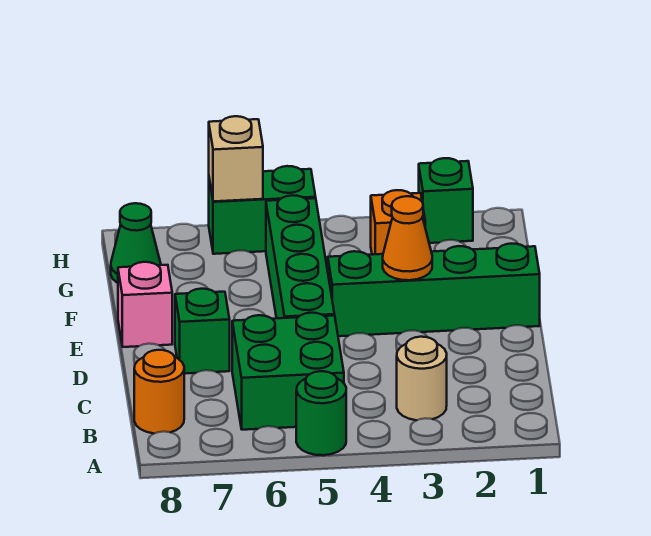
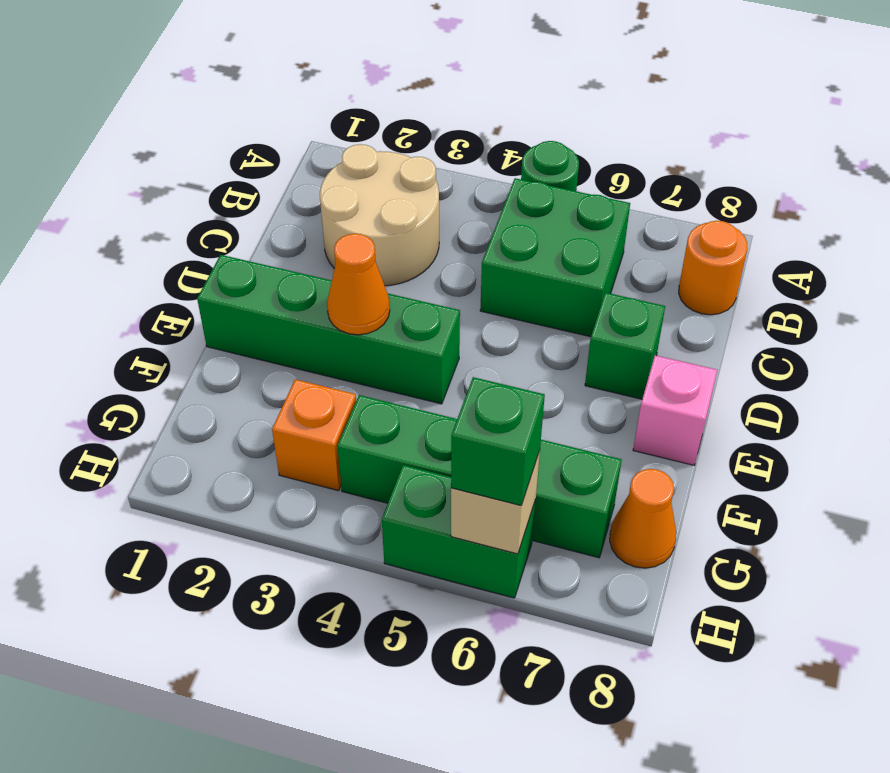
tan round brick B3 level 1 -> tan round brick B2:C3 level 1
green brick D5:G5 level 1 -> green brick G4:G7 level 1
green cone G8 level 1 -> orange cone G8 level 1
green brick H2 level 1 -> green brick H6 level 3

